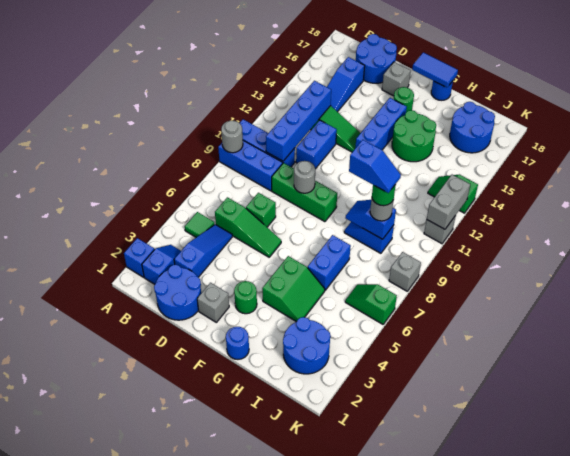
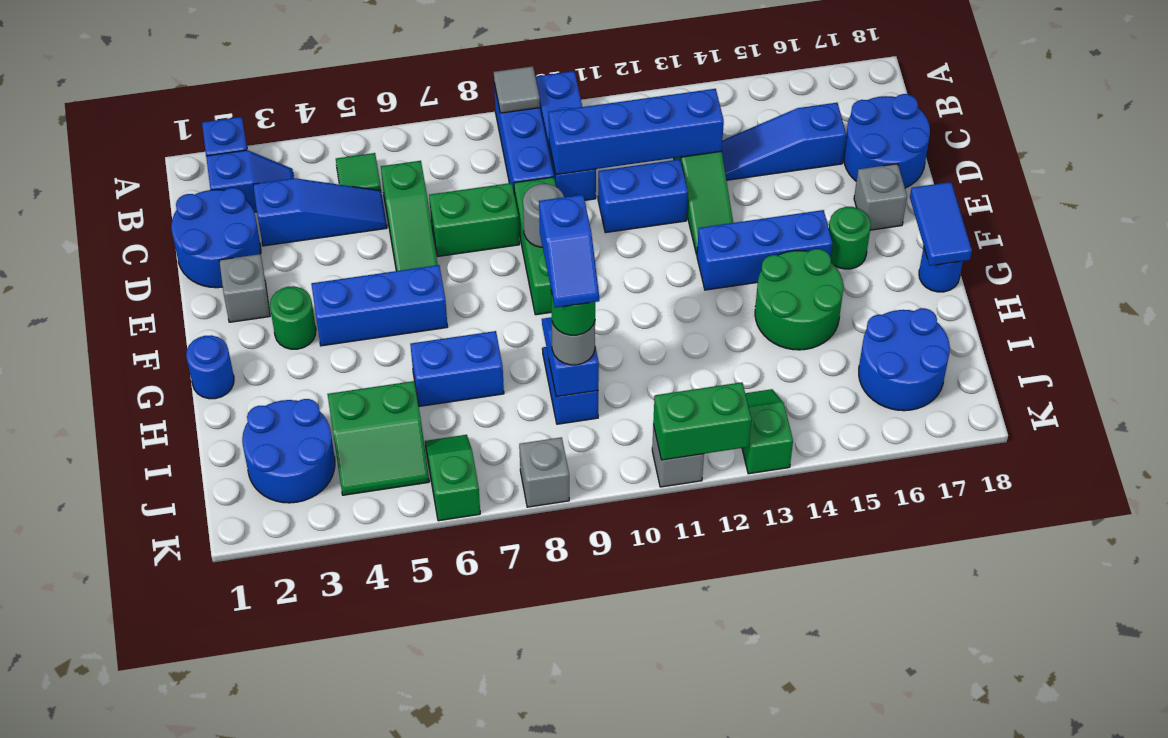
grey round brick A9 level 2 -> grey tile A9 level 2
green brick D7 level 1 -> green brick D7:D8 level 1
none -> blue brick F4:F6 level 1
green slope G4:H5 level 1 top G -> green slope I4:J5 level 1 top I
grey brick K11:K12 level 2 -> green brick K11:K12 level 2

